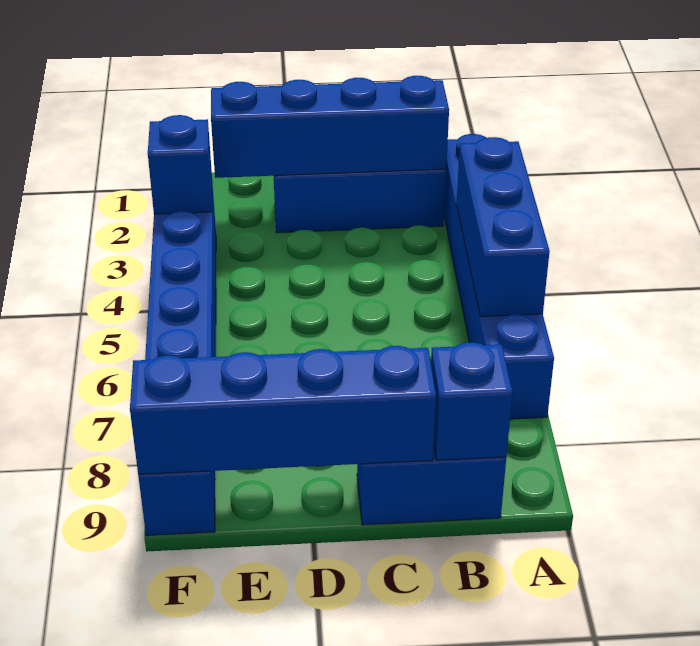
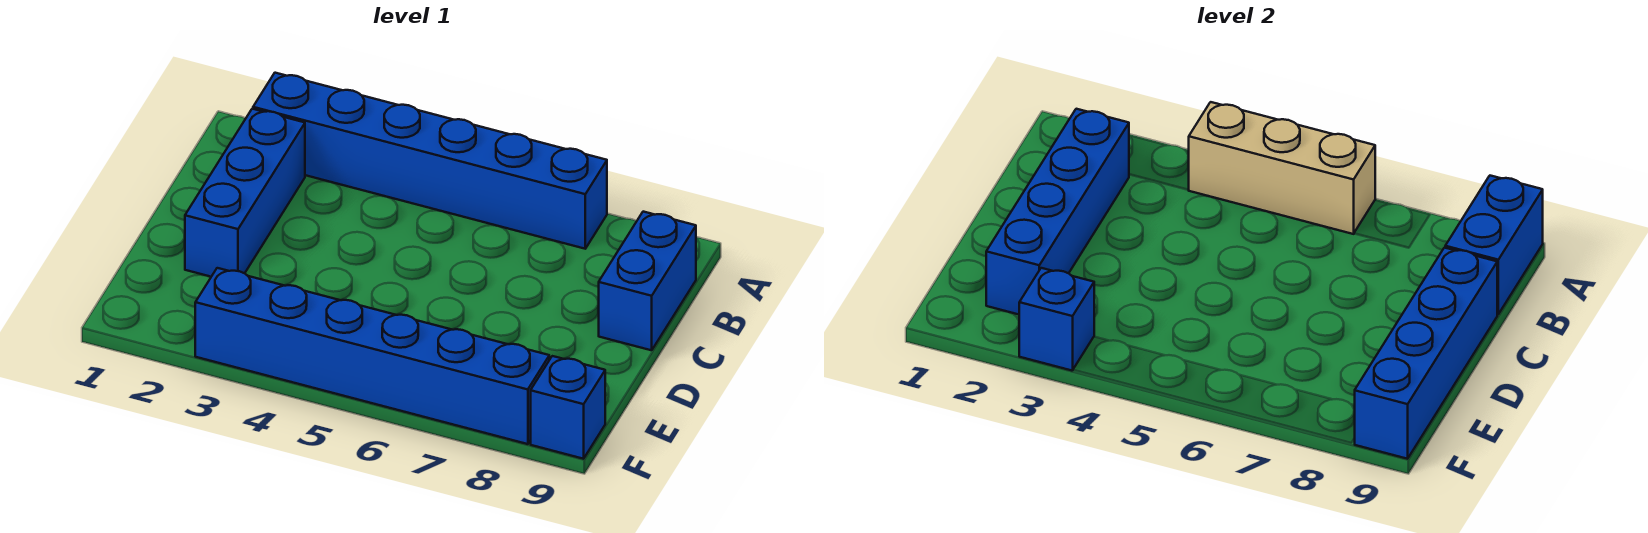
blue brick A4:A6 level 2 -> tan brick A4:A6 level 2
blue brick B9 level 2 -> blue brick A9:B9 level 2

